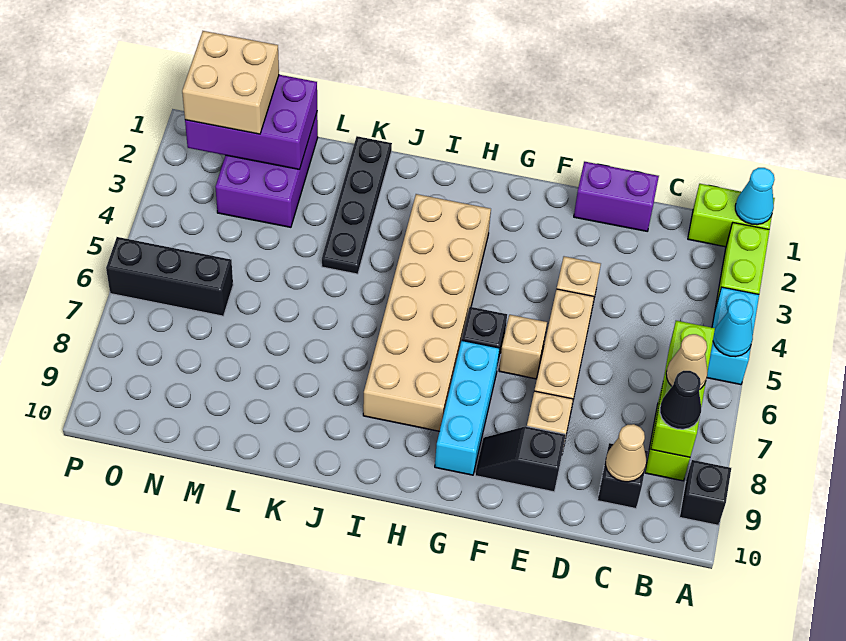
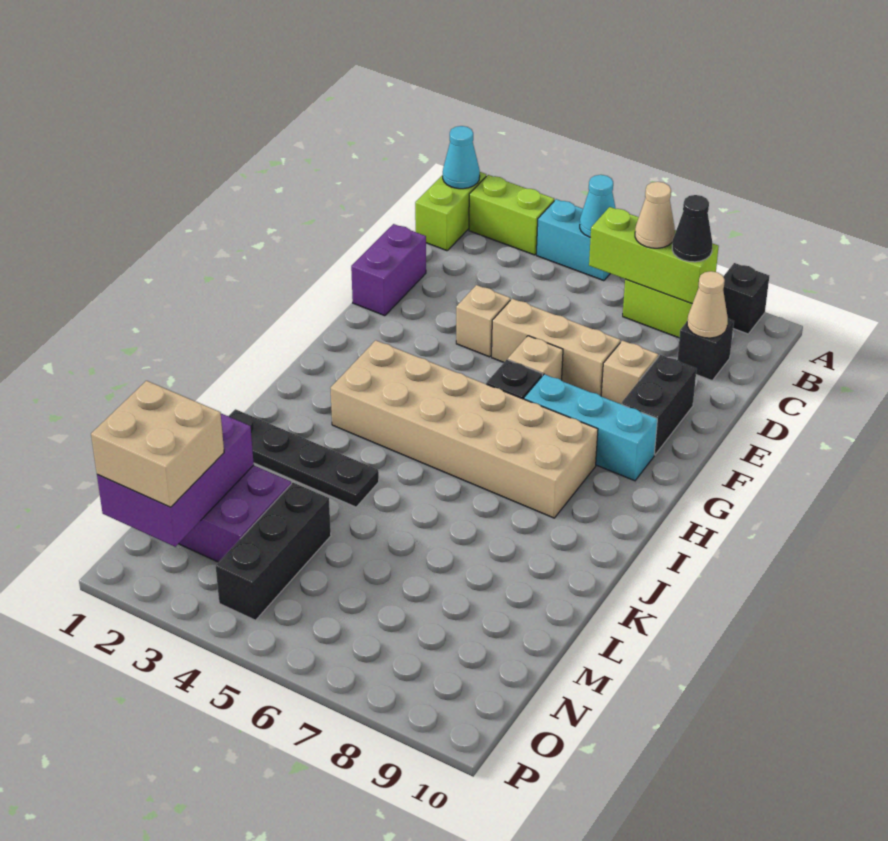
black slope E9:F9 level 1 top E -> black brick E9:F9 level 1
black brick N6:P6 level 1 -> black brick M4:O4 level 1

